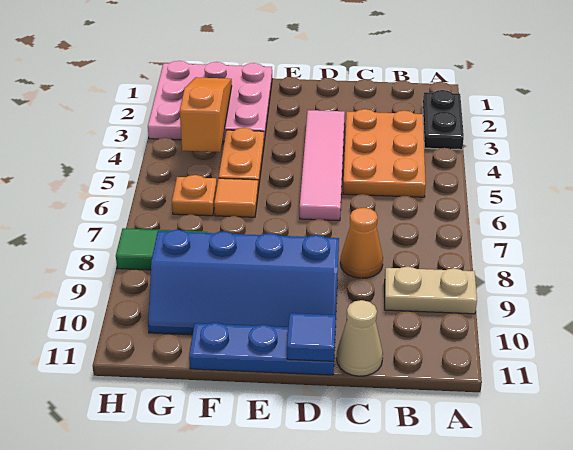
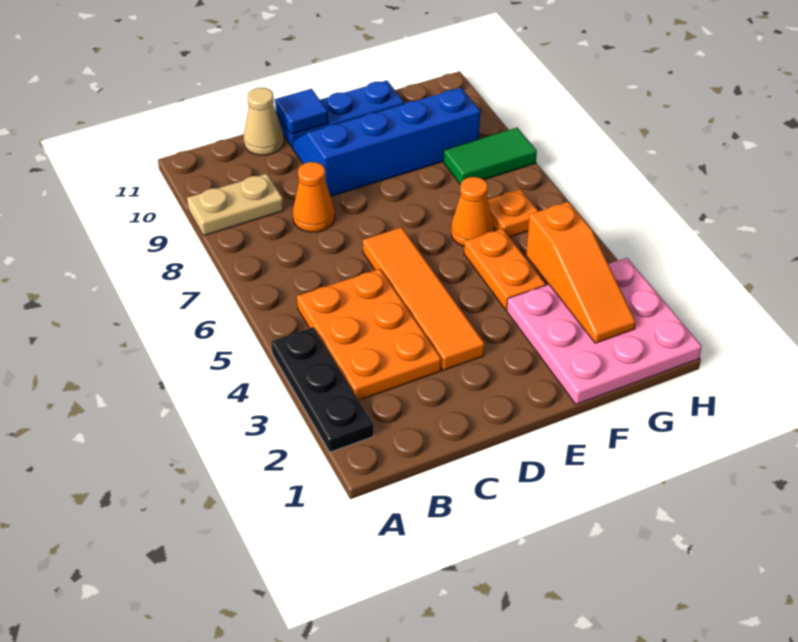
black plate A2:A3 level 1 -> black plate A2:A4 level 1
pink tile D3:D6 level 1 -> orange tile D3:D6 level 1
orange tile F6 level 1 -> orange cone F6 level 1

